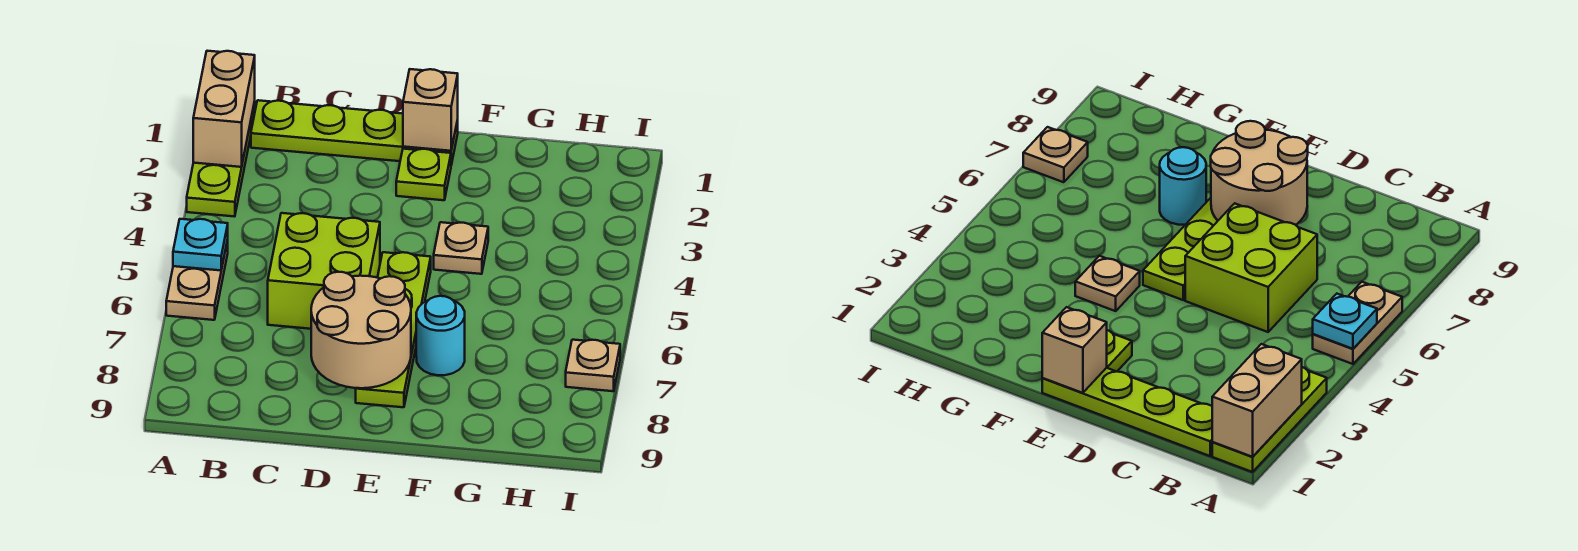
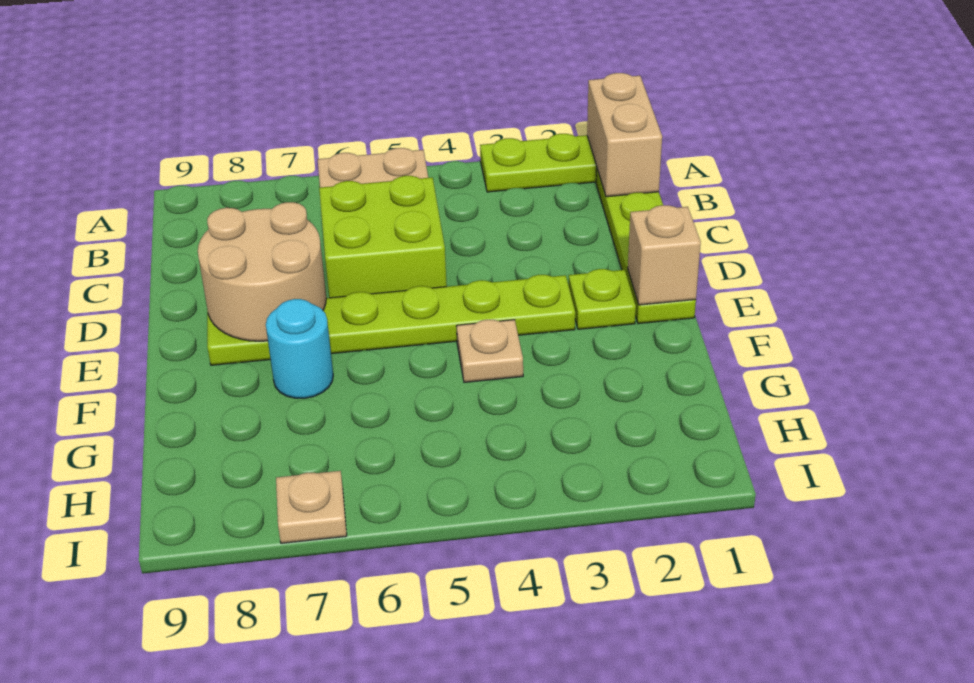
tan brick A1:A2 level 2 -> tan brick A1:B1 level 2
cyan plate A5 level 2 -> none
lime plate E5:E8 level 1 -> lime plate E3:E8 level 1

